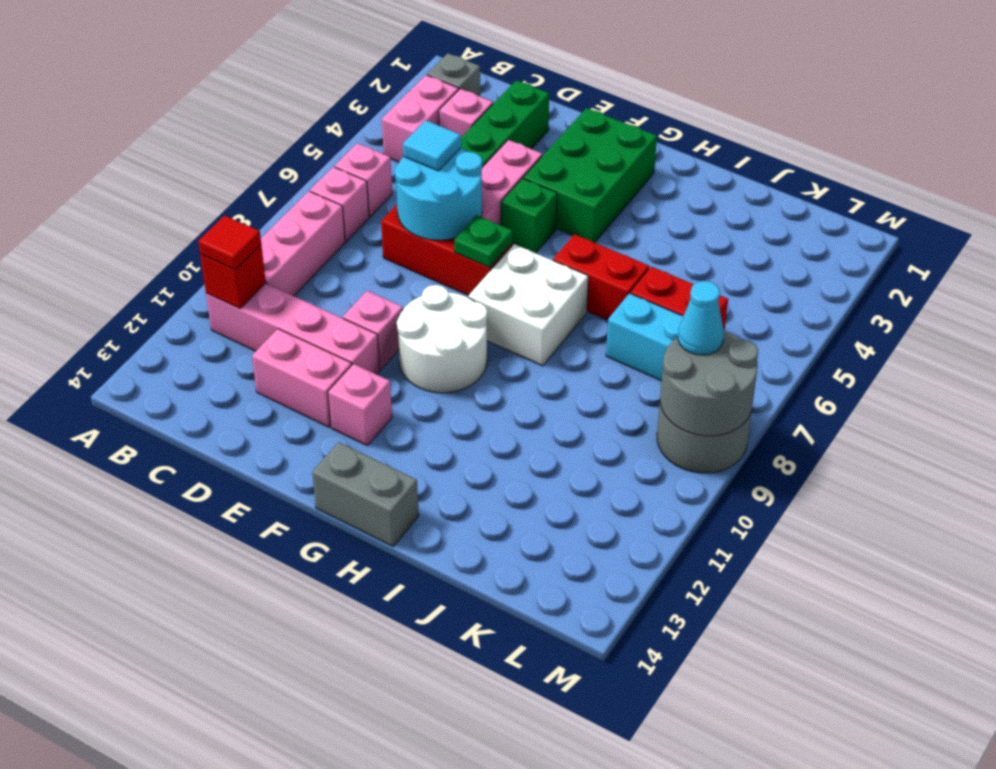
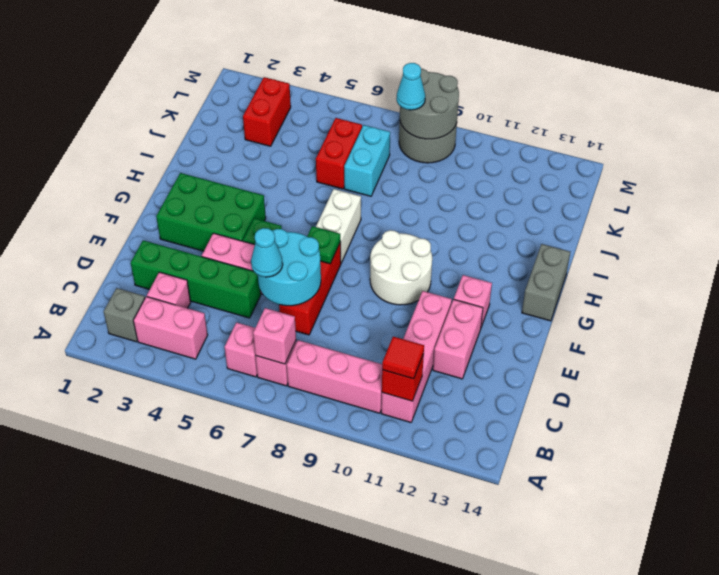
cyan tile D6 level 3 -> cyan cone D6 level 3
pink brick E10 level 1 -> pink brick B7 level 2
white brick G7:H8 level 1 -> white brick G7:H7 level 1
red brick H6:I6 level 1 -> red brick K3:L3 level 1

